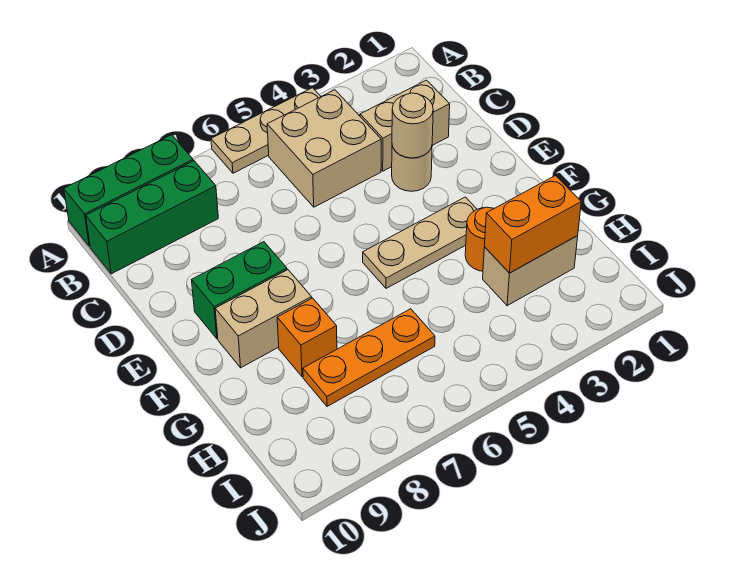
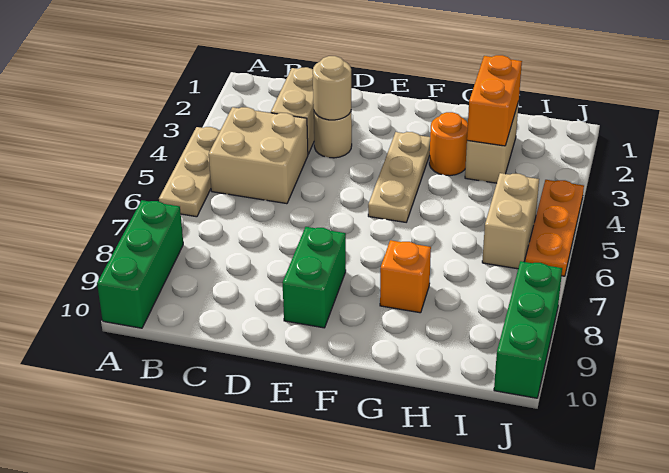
green brick B8:B10 level 1 -> green brick J8:J10 level 1
tan brick F8:F9 level 1 -> tan brick I5:I6 level 1
orange plate H6:H8 level 1 -> orange plate J4:J6 level 1

